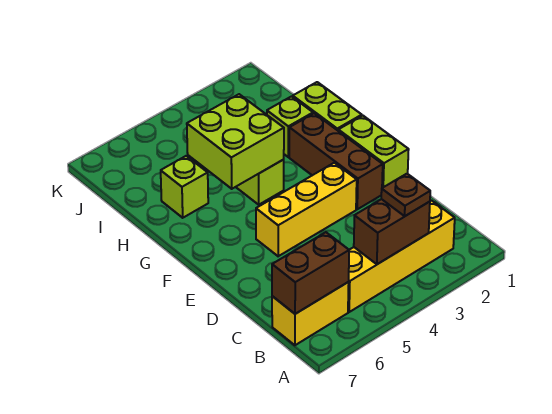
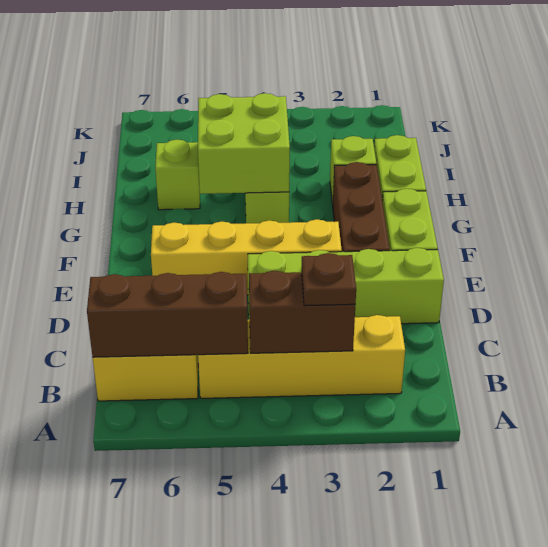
brown brick B6:B7 level 2 -> brown brick B5:B7 level 2
none -> lime brick D1:D4 level 1
yellow brick E3:E5 level 1 -> yellow brick E3:E6 level 1

